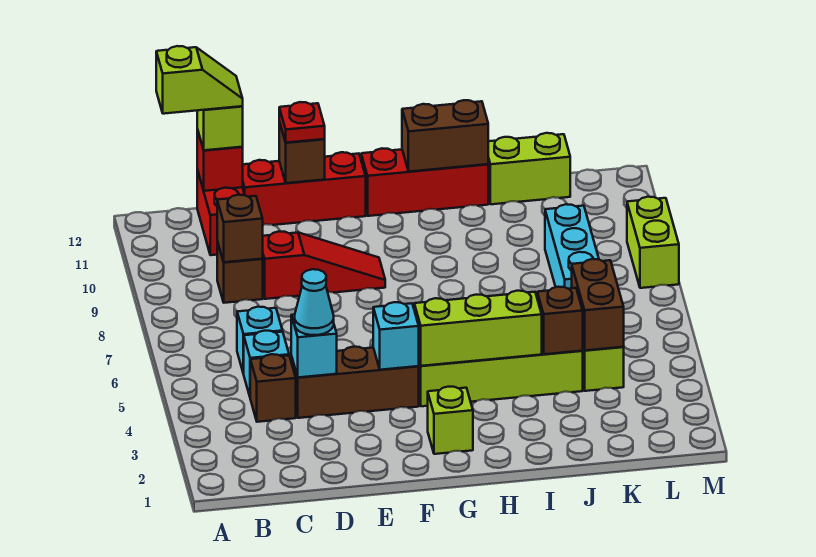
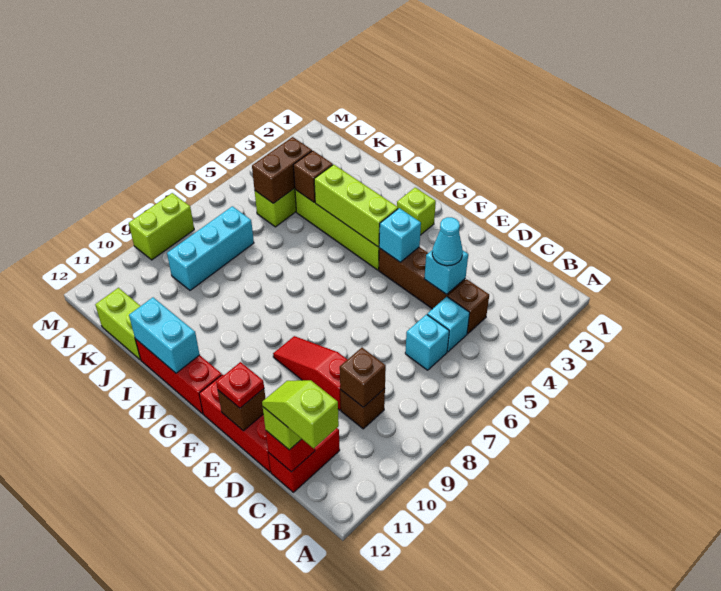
brown brick H12:I12 level 2 -> cyan brick H12:I12 level 2

